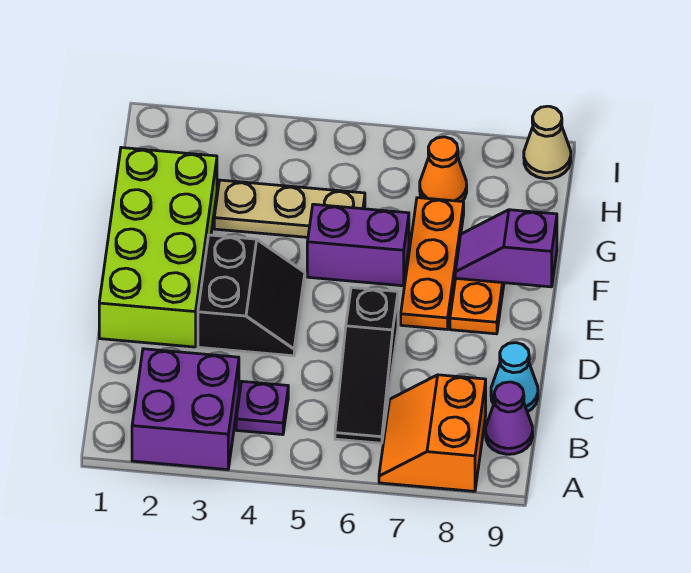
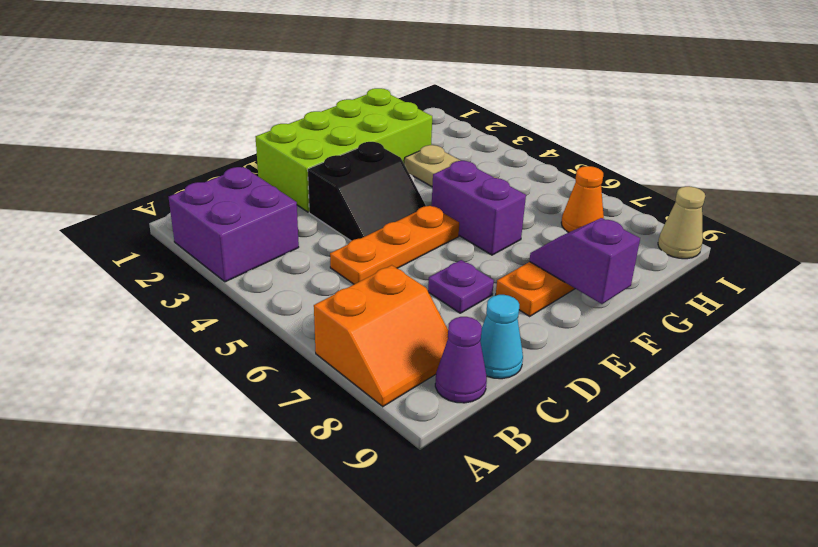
orange slope A7:B8 level 1 top 8 -> orange slope A7:B8 level 1 top 7
purple plate B4 level 1 -> purple plate D7 level 1
black slope B6:D6 level 1 top D -> none
orange plate E7:G7 level 1 -> orange plate C5:E5 level 1

